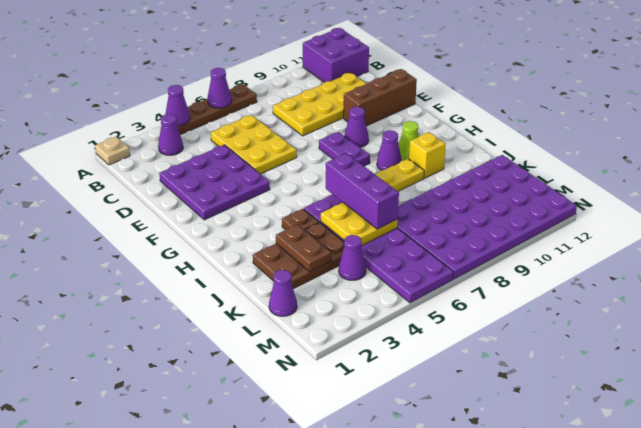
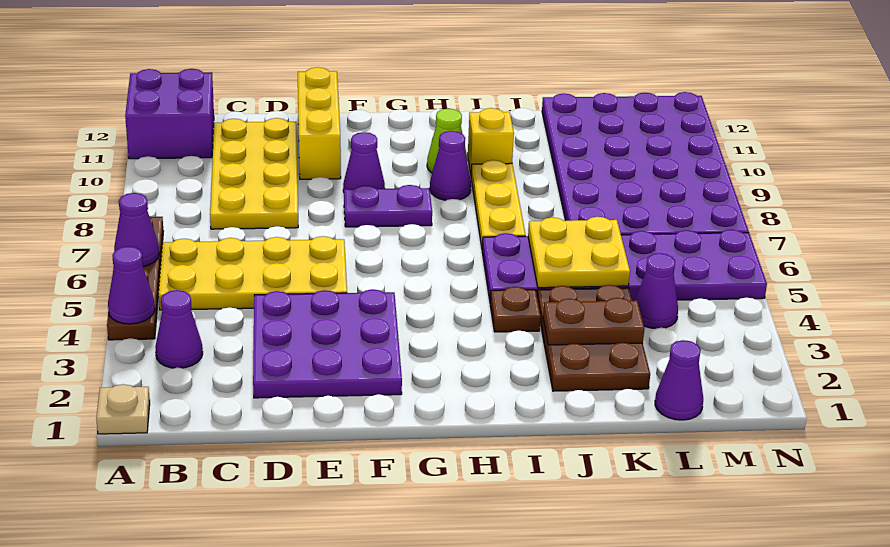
yellow plate C5:E6 level 1 -> yellow plate B5:E6 level 1
brown brick E10:E12 level 1 -> yellow brick E10:E12 level 1
purple brick I6:K6 level 3 -> none

